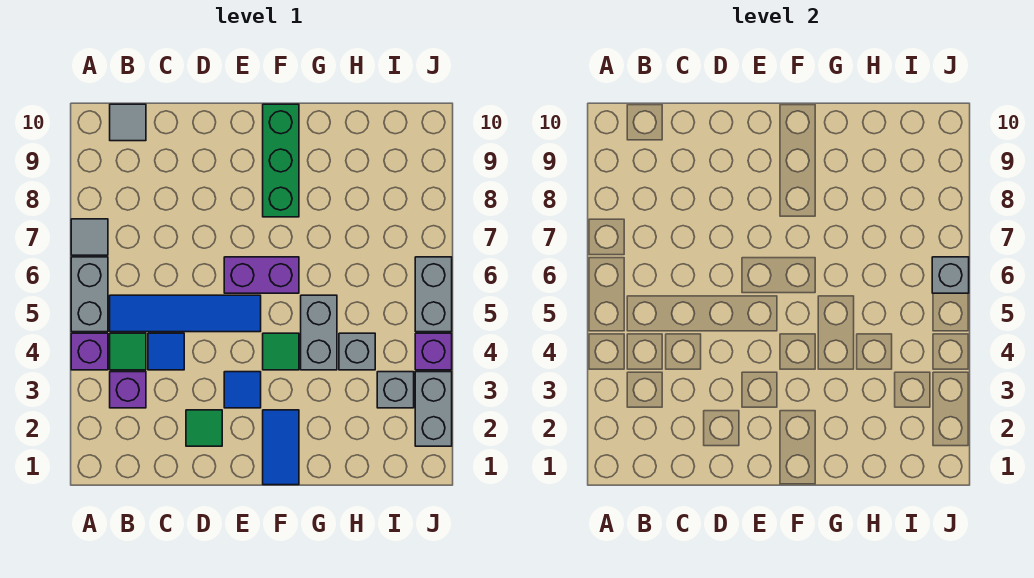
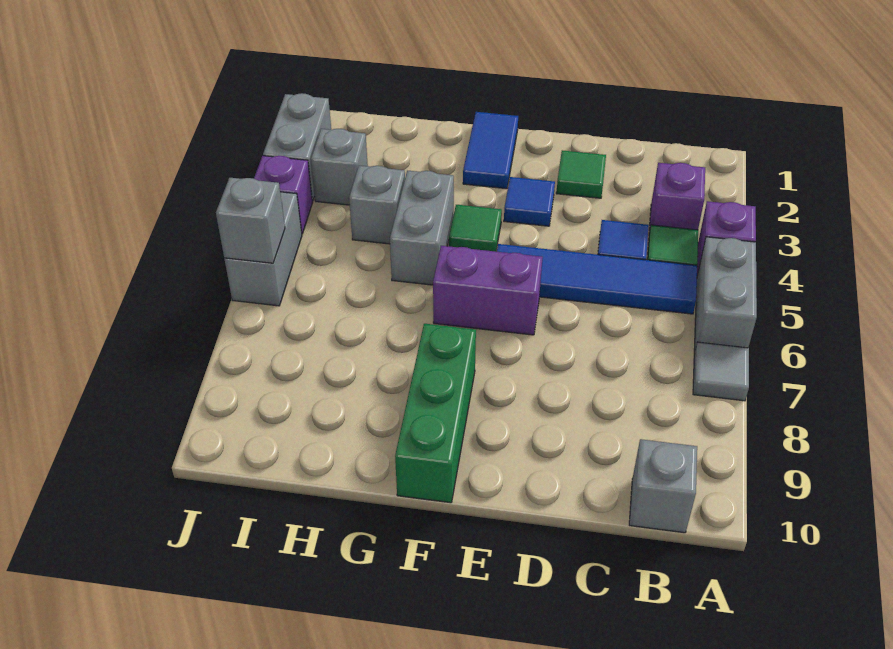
grey tile B10 level 1 -> grey brick B10 level 1

